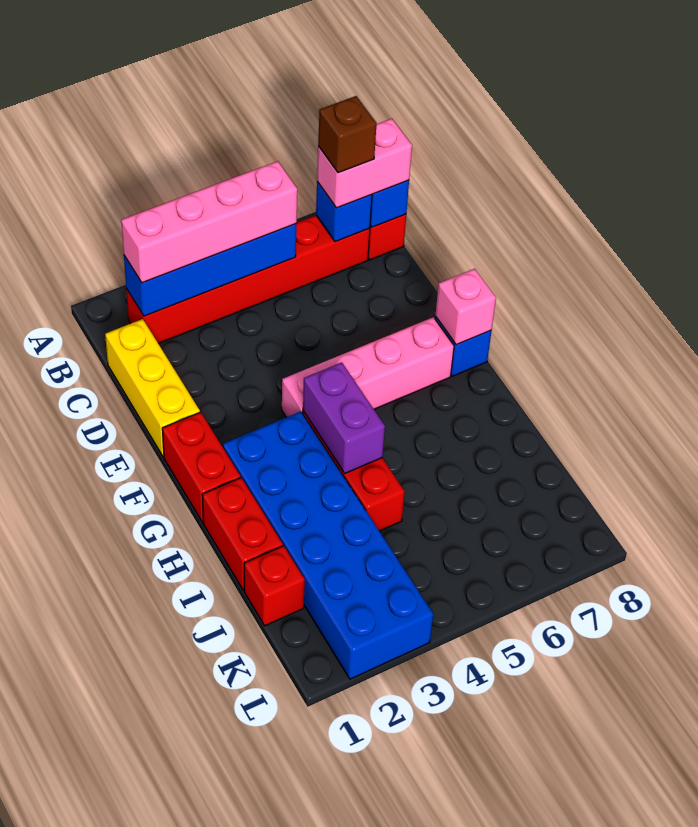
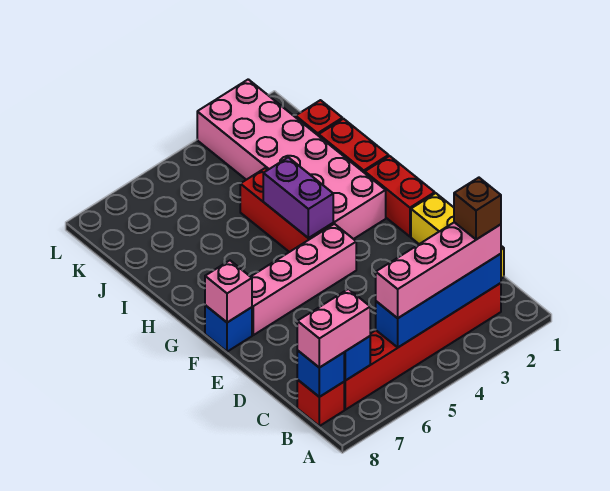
brown brick B7 level 4 -> brown brick B2 level 4
blue brick G2:L3 level 1 -> pink brick G2:L3 level 1

